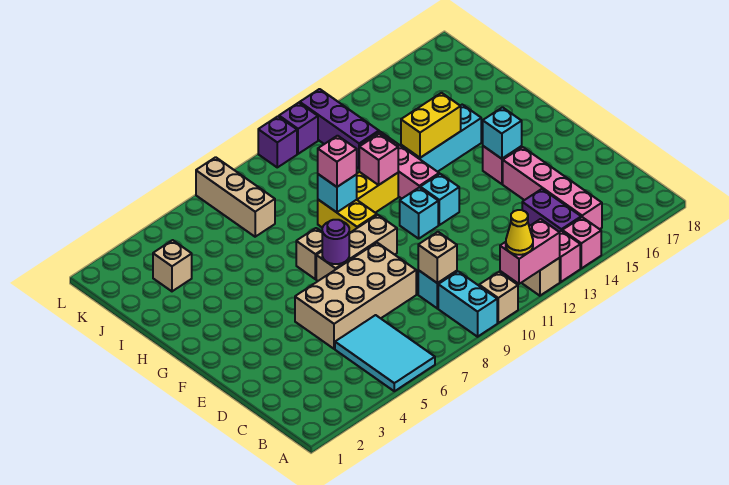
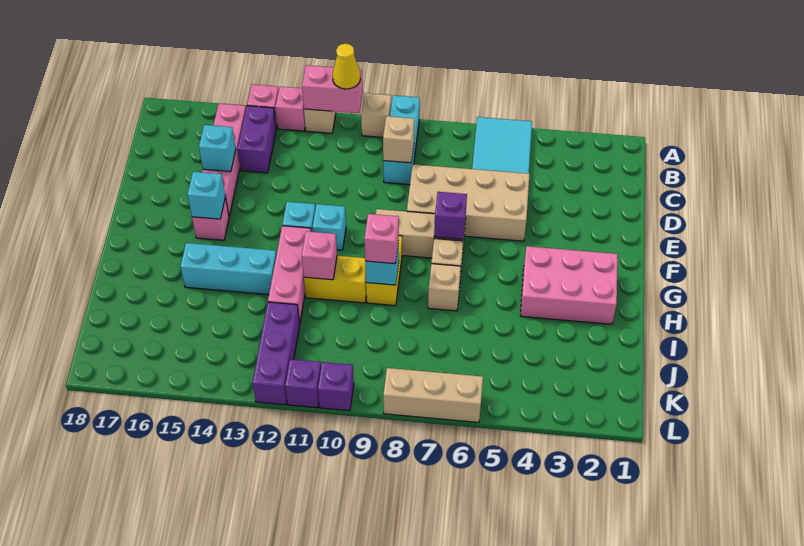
none -> cyan brick D15 level 2
purple round brick F7 level 2 -> purple brick F7 level 2
none -> pink brick G2:H4 level 1
yellow brick H13:H14 level 2 -> none
tan brick J3 level 1 -> tan brick H7 level 1
tan brick J7:L7 level 1 -> tan brick L6:L8 level 1

